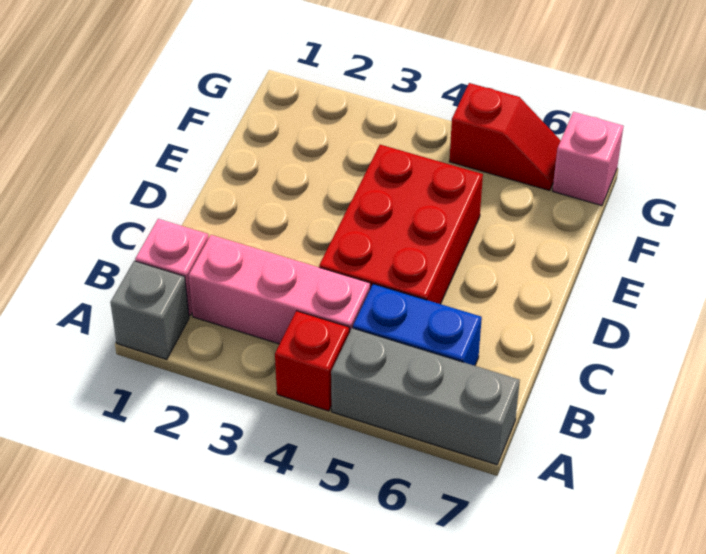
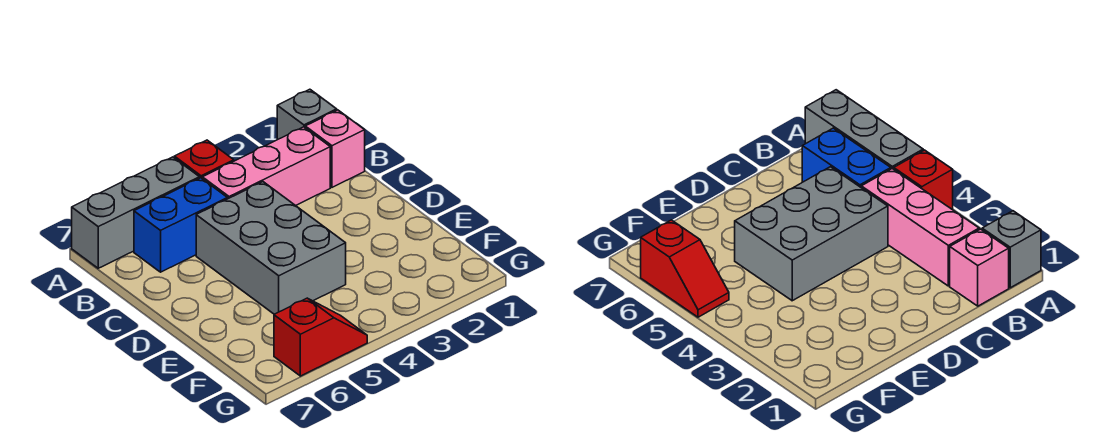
red brick C4:E5 level 1 -> grey brick C4:E5 level 1
red slope G5:G6 level 1 top 5 -> red slope G5:G6 level 1 top 6
pink brick G7 level 1 -> none

